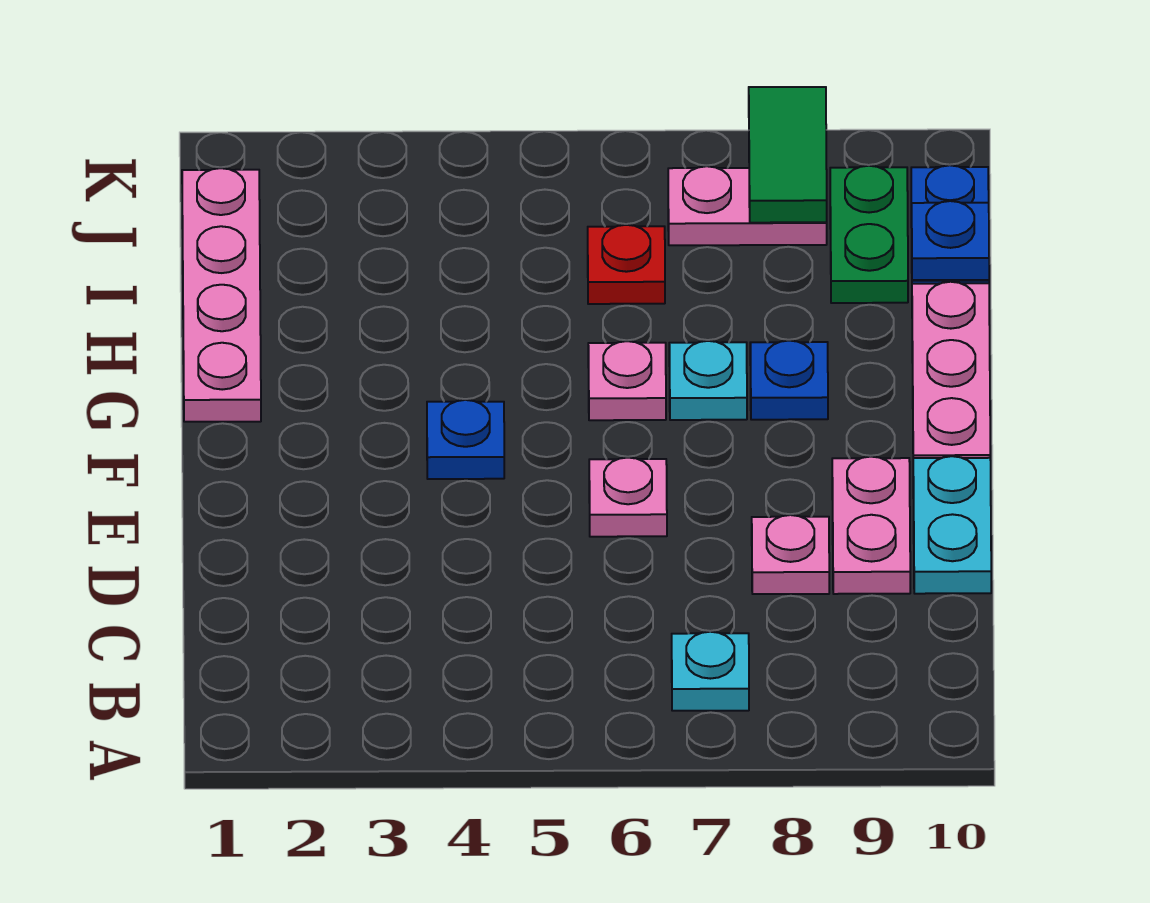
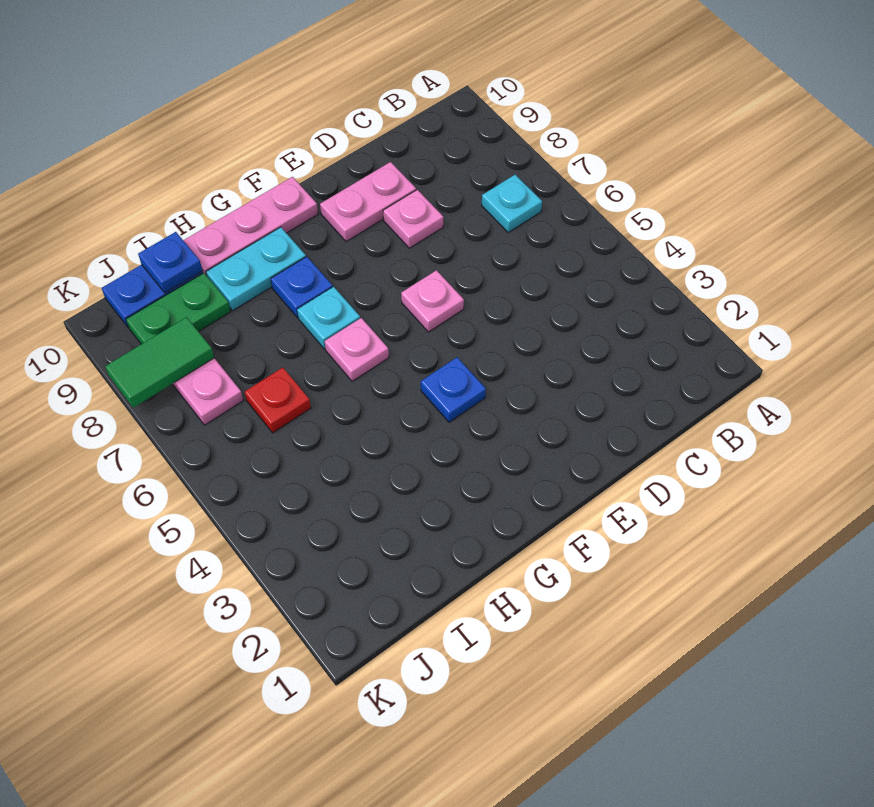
cyan plate D10:E10 level 1 -> cyan plate G9:H9 level 1
pink plate G1:J1 level 1 -> none

